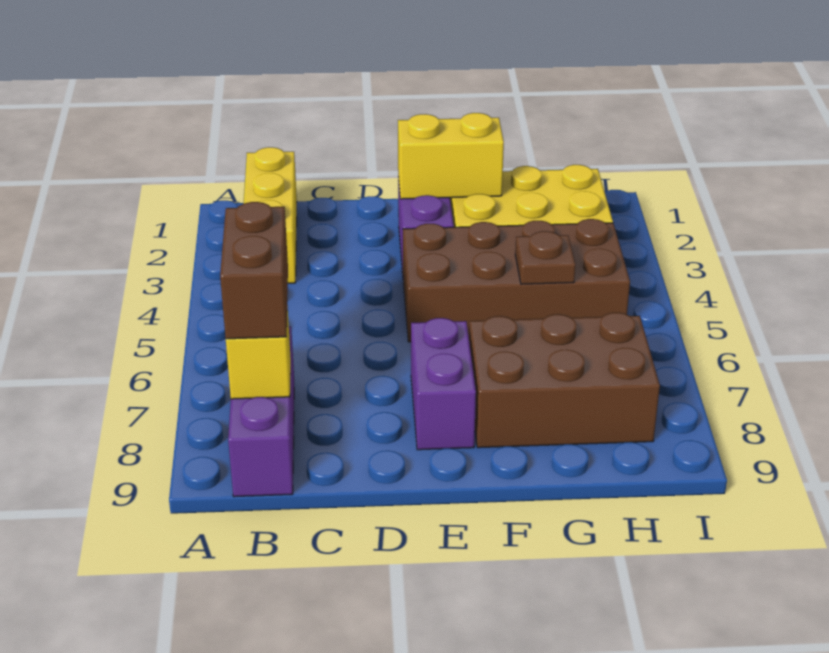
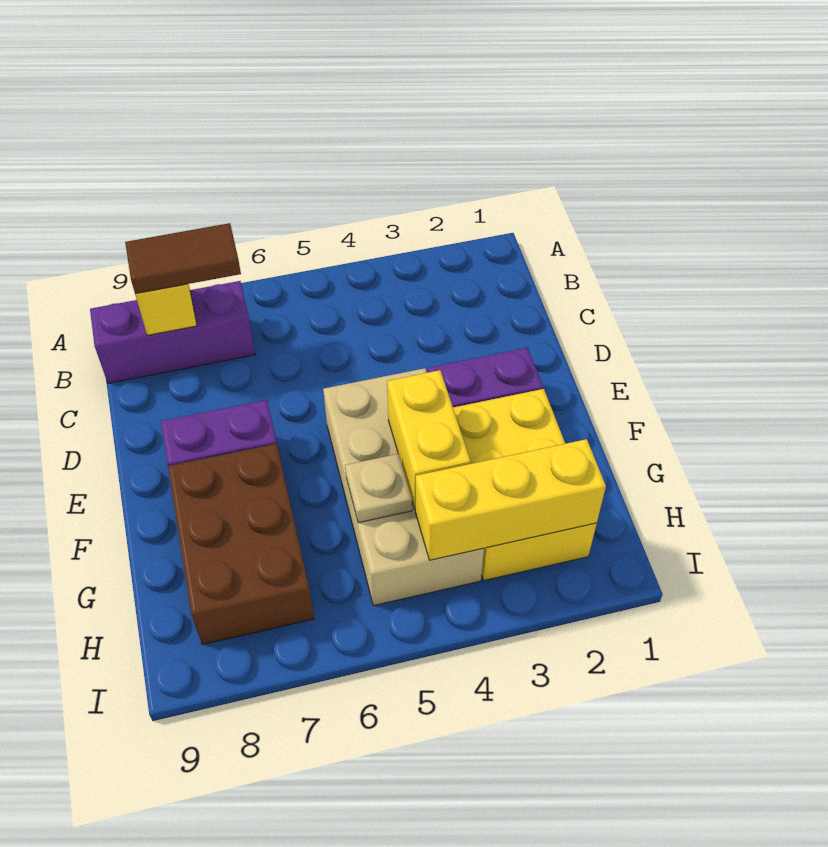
yellow brick B1:B3 level 1 -> yellow brick H2:H4 level 2
brown brick B7:B8 level 3 -> brown tile B7:B8 level 3
yellow brick E2:F2 level 2 -> yellow brick F4:G4 level 2
brown brick E4:H5 level 1 -> tan brick E4:H5 level 1
brown plate G5 level 2 -> tan plate G5 level 2

